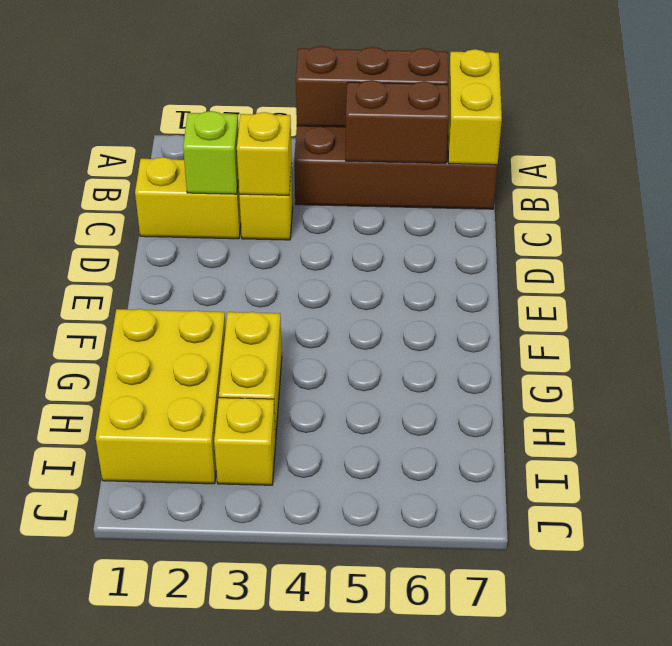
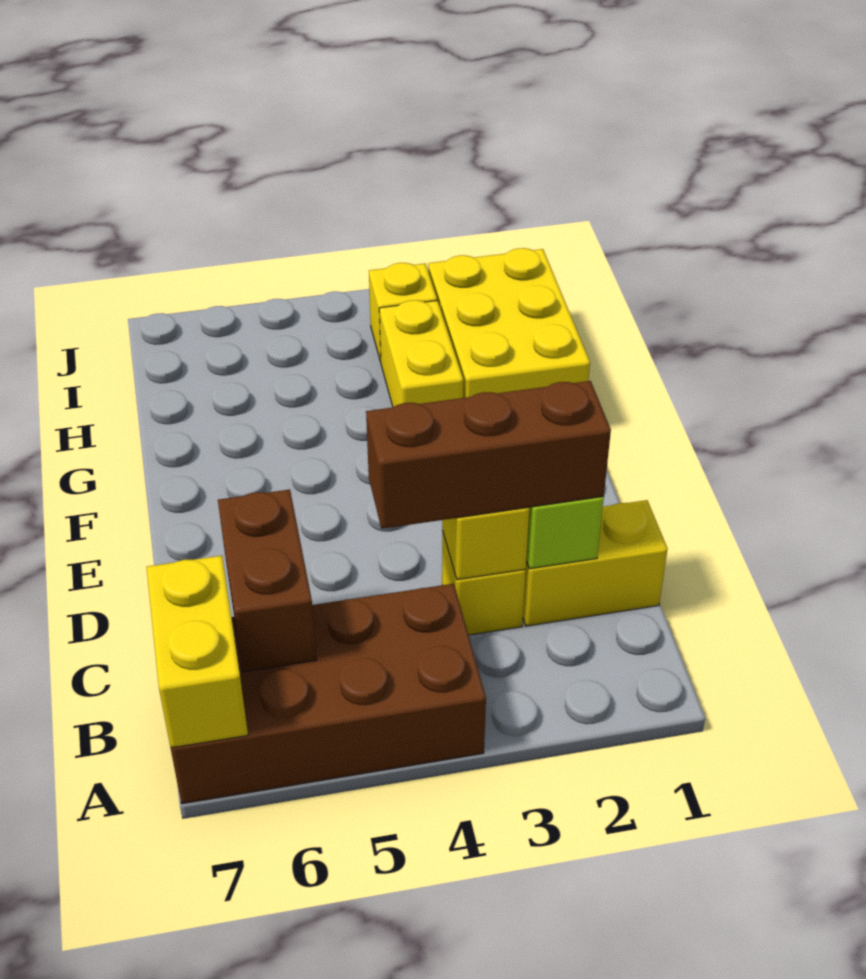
brown brick A4:A6 level 2 -> brown brick C2:C4 level 3
brown brick B5:B6 level 2 -> brown brick B6:C6 level 2

